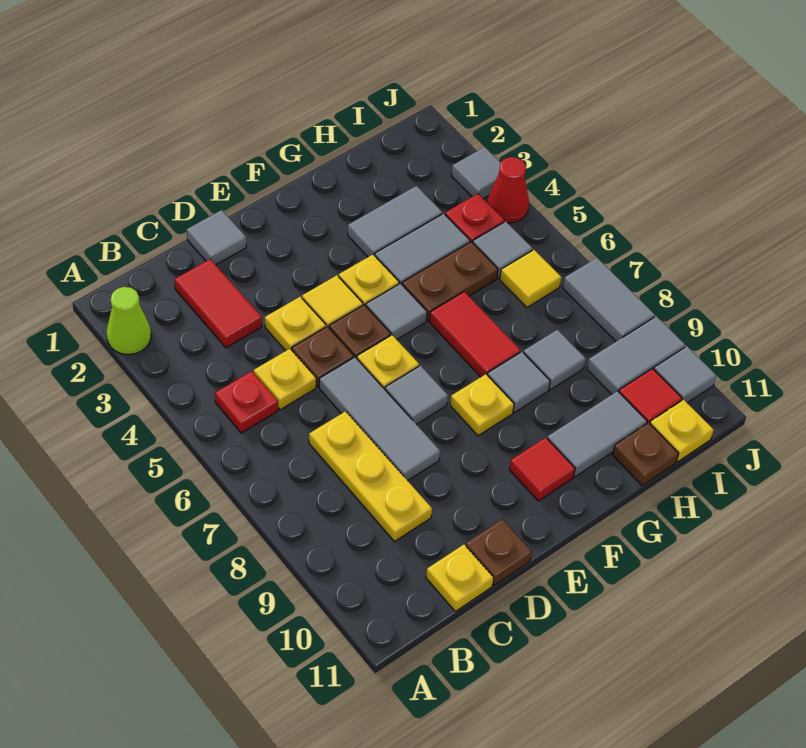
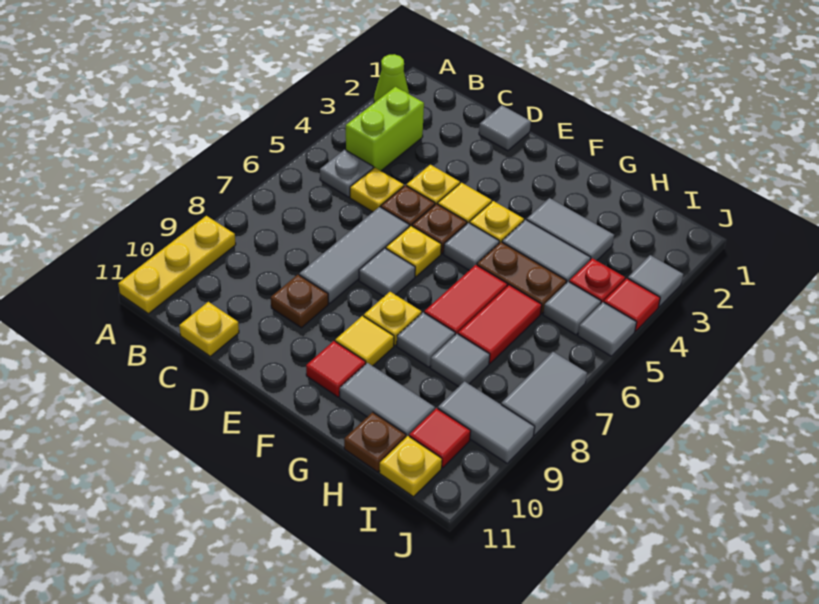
none -> lime brick B3:B4 level 1
red plate B5 level 1 -> grey plate B5 level 1
red tile C2:C3 level 1 -> red tile H6:H7 level 1
yellow plate C7:C9 level 1 -> yellow plate A9:A11 level 1
brown plate D11 level 1 -> brown plate D9 level 1
yellow tile I6 level 1 -> yellow tile F9 level 1
red cone J4 level 1 -> red tile J4 level 1
grey tile J10 level 1 -> grey tile J5 level 1

